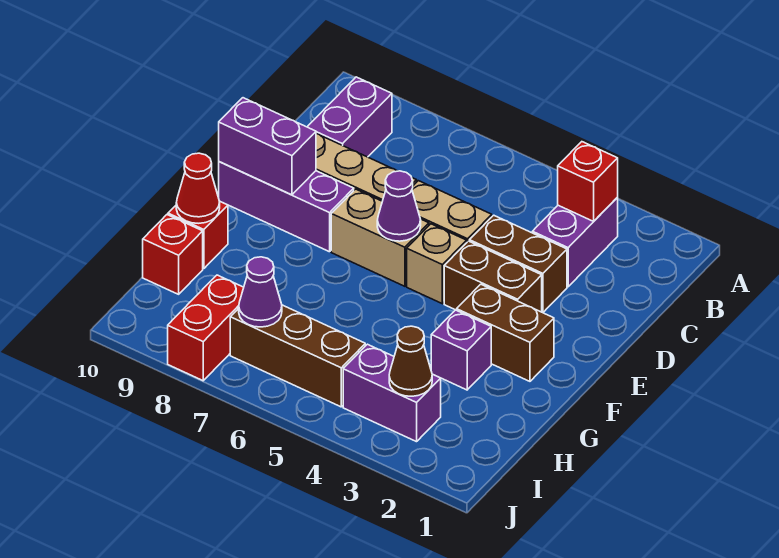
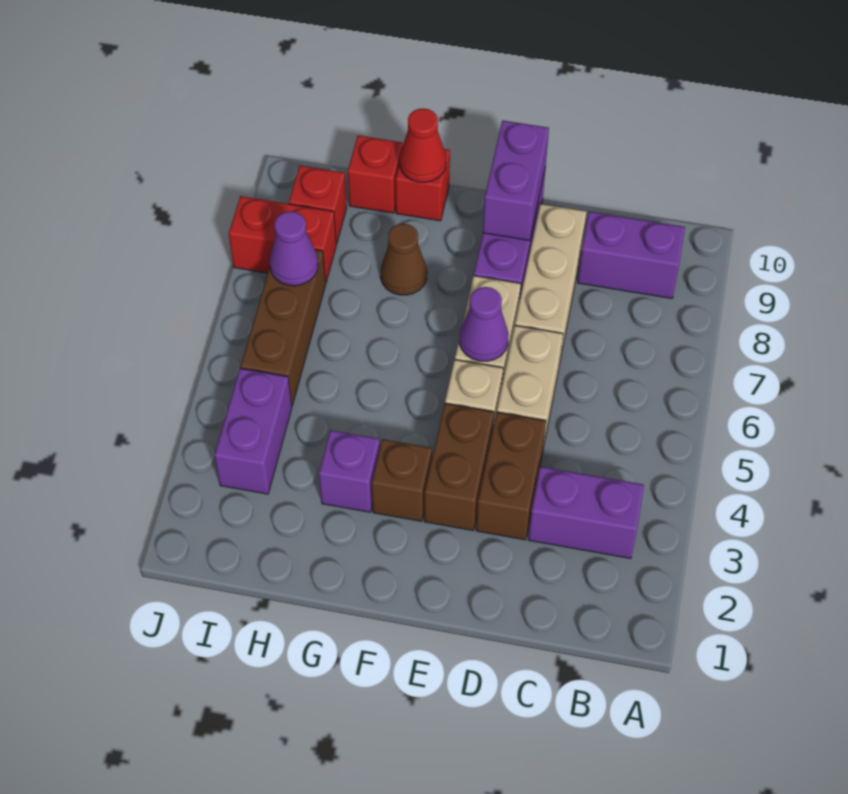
red brick B3 level 2 -> red brick I9 level 1
brown brick F2:F3 level 1 -> brown brick F3 level 1
brown cone I3 level 2 -> brown cone G8 level 1

